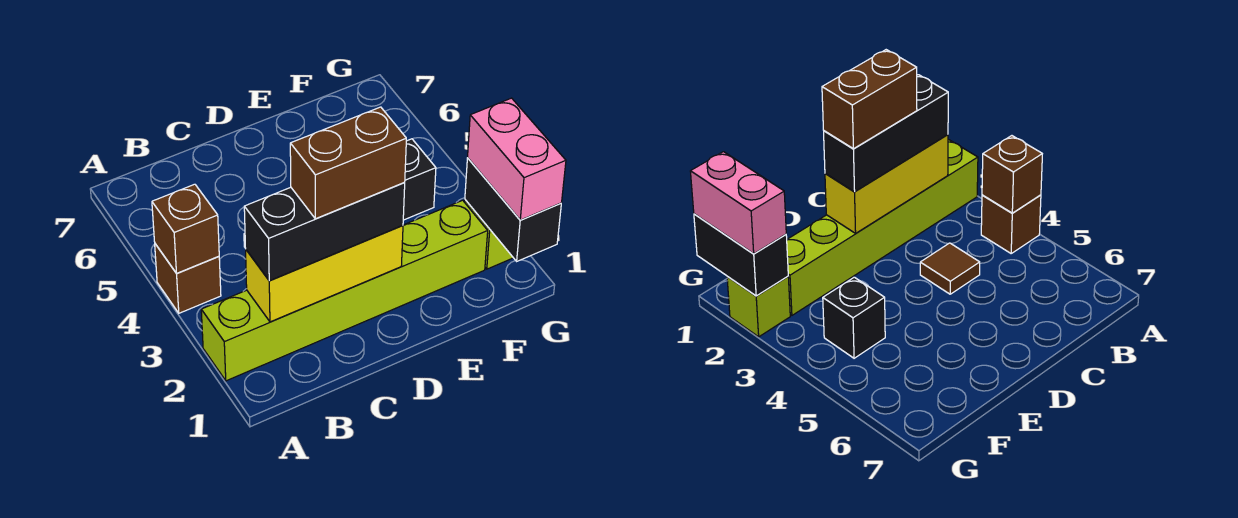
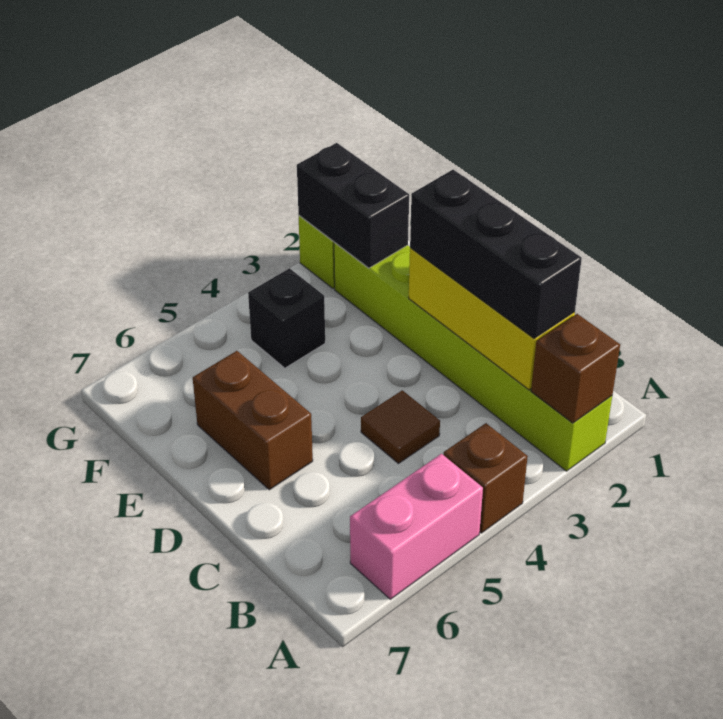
brown brick A4 level 2 -> brown brick A2 level 2
brown brick C2:D2 level 4 -> brown brick D6:E6 level 1
black brick G1:G2 level 2 -> black brick F2:G2 level 2
pink brick G1:G2 level 3 -> pink brick A5:A6 level 1

